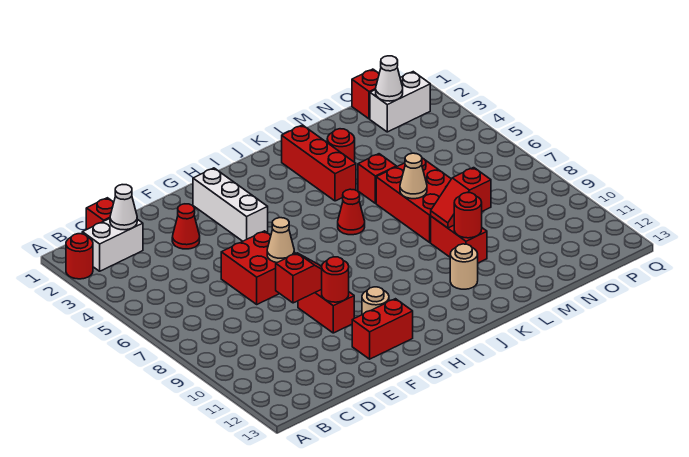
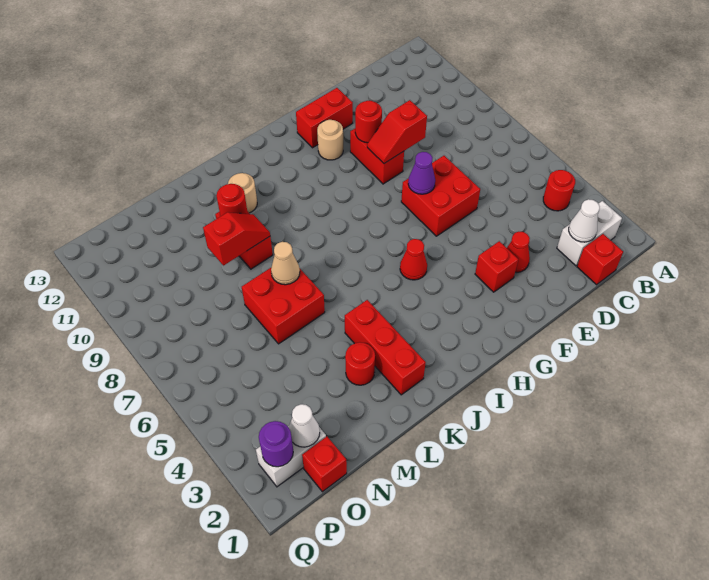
red round brick A2 level 1 -> red round brick B4 level 1
tan cone F7 level 2 -> purple cone F7 level 2
white brick G2:G4 level 1 -> none
red cone J6 level 1 -> red cone H5 level 1
red brick L5 level 1 -> red brick F3 level 1
red brick L6:M8 level 1 -> red brick L6:M7 level 1
none -> purple round brick P2 level 2

